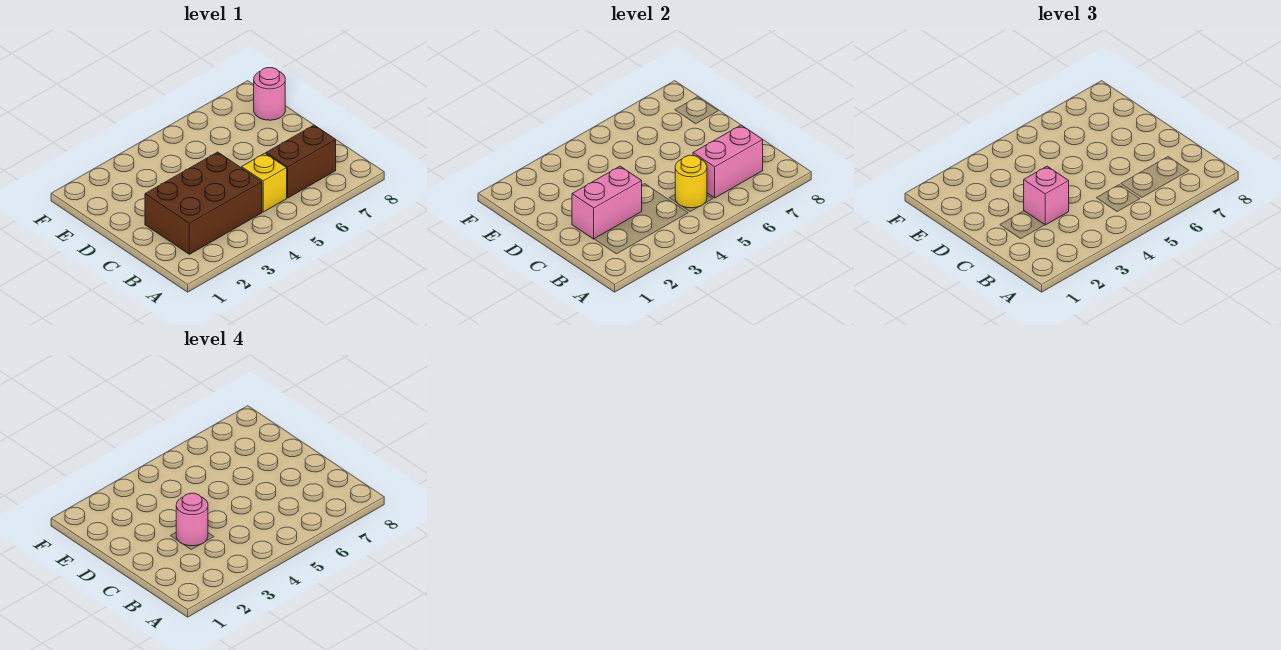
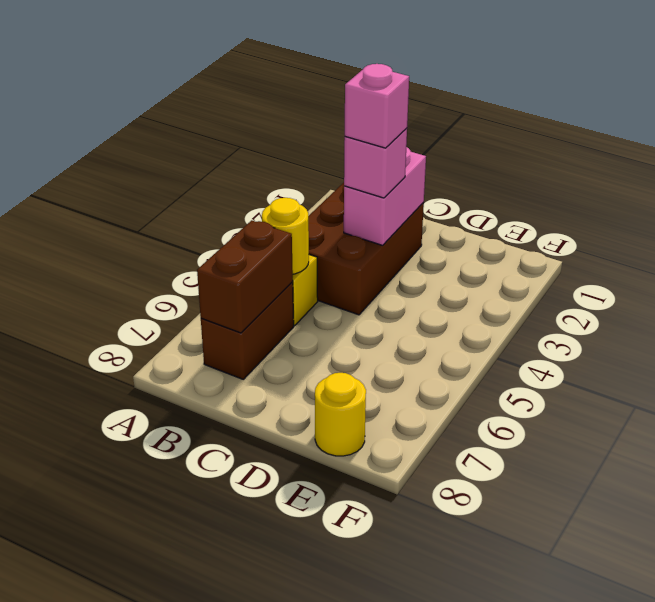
pink brick B6:B7 level 2 -> brown brick B6:B7 level 2
pink round brick C3 level 4 -> pink brick C3 level 4
pink round brick E8 level 1 -> yellow round brick E8 level 1

